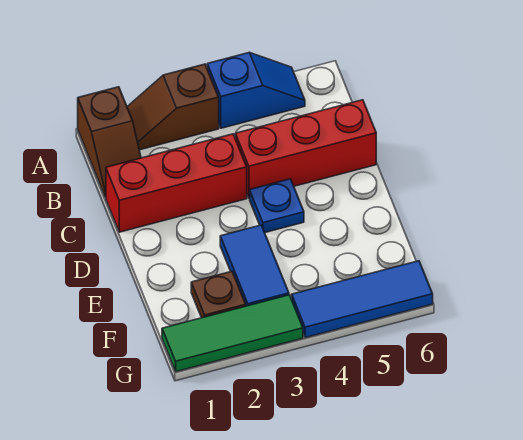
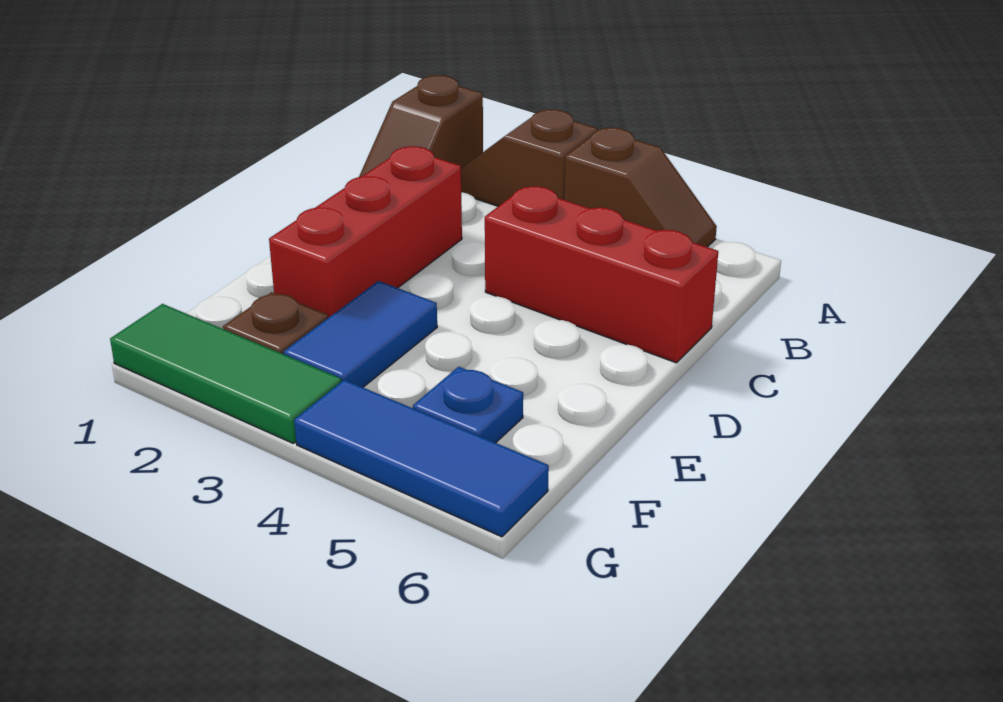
blue slope A4:A5 level 1 top 4 -> brown slope A4:A5 level 1 top 4
red brick C1:C3 level 1 -> red brick C2:E2 level 1
blue plate D4 level 1 -> blue plate F5 level 1

